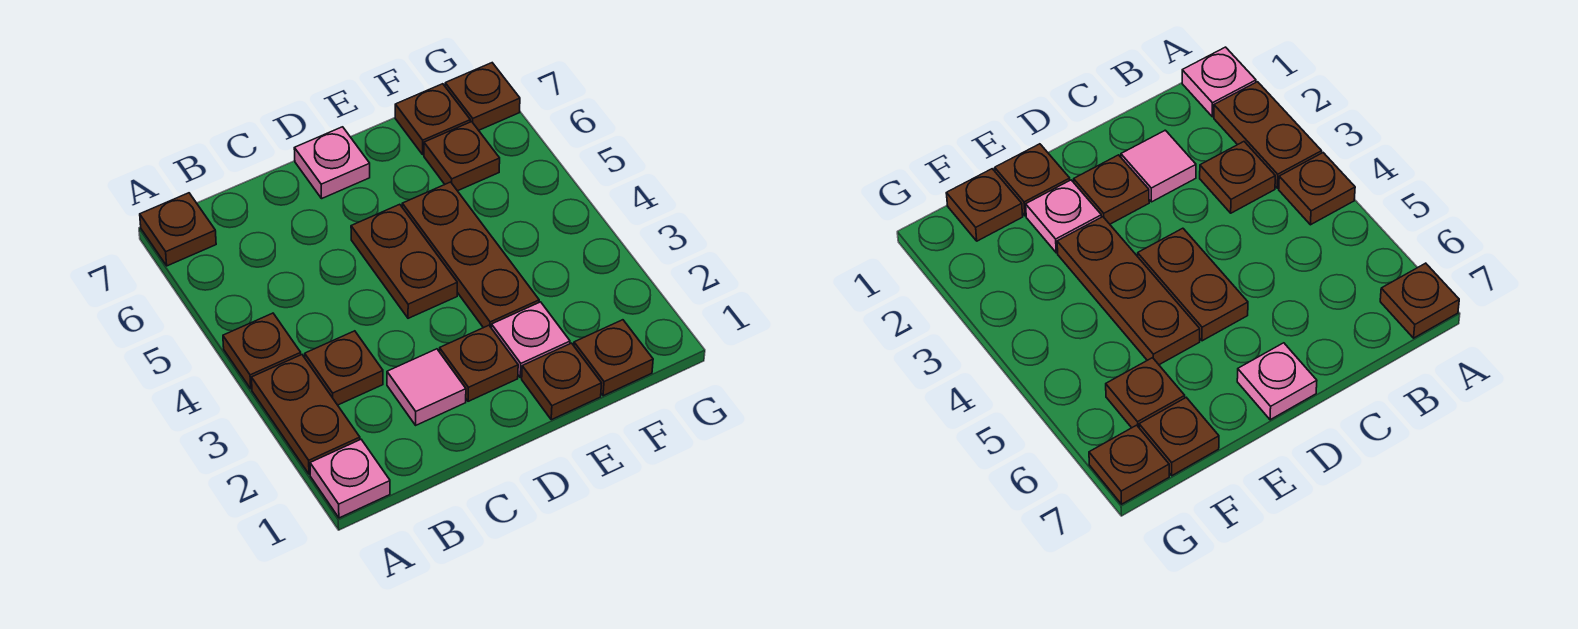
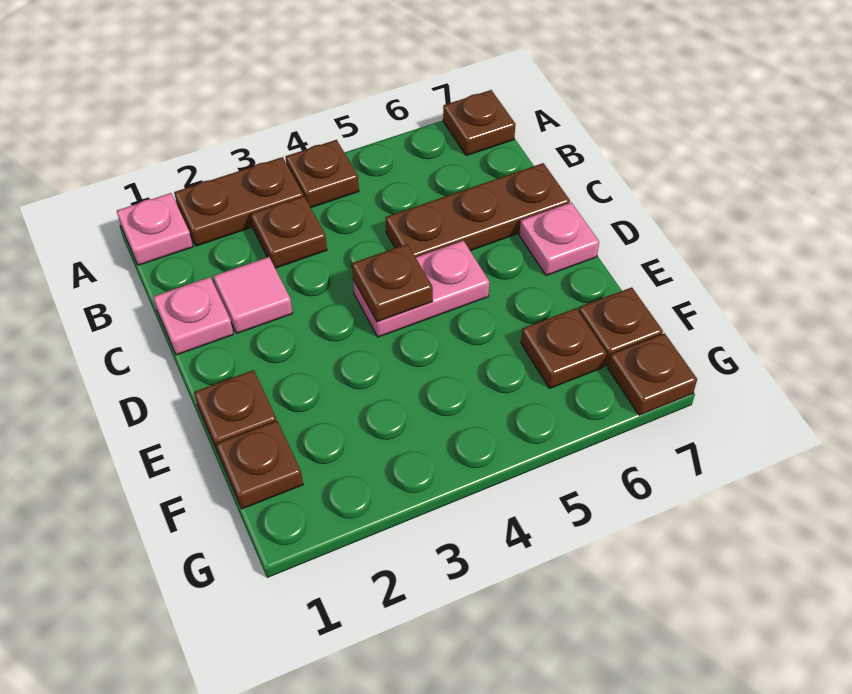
brown plate D2 level 1 -> brown plate D4 level 2
brown plate D4:D5 level 1 -> pink plate D4:D5 level 1
pink plate E2 level 1 -> pink plate C1 level 1
brown plate E3:E5 level 1 -> brown plate C5:C7 level 1

